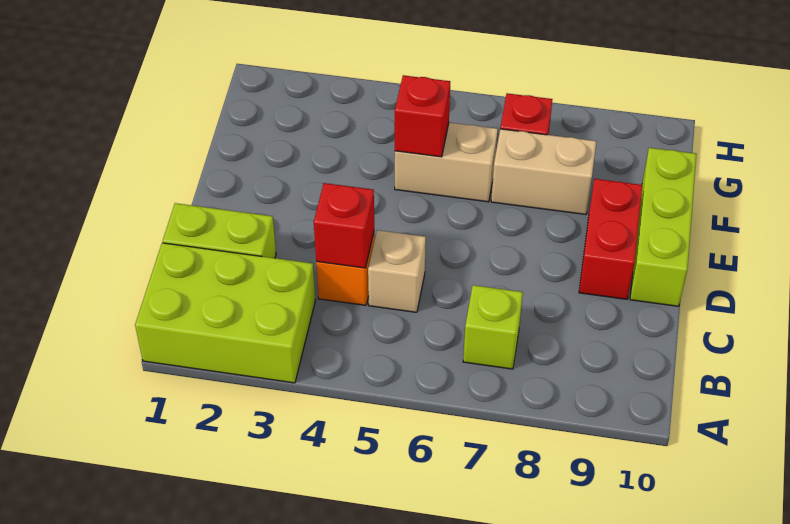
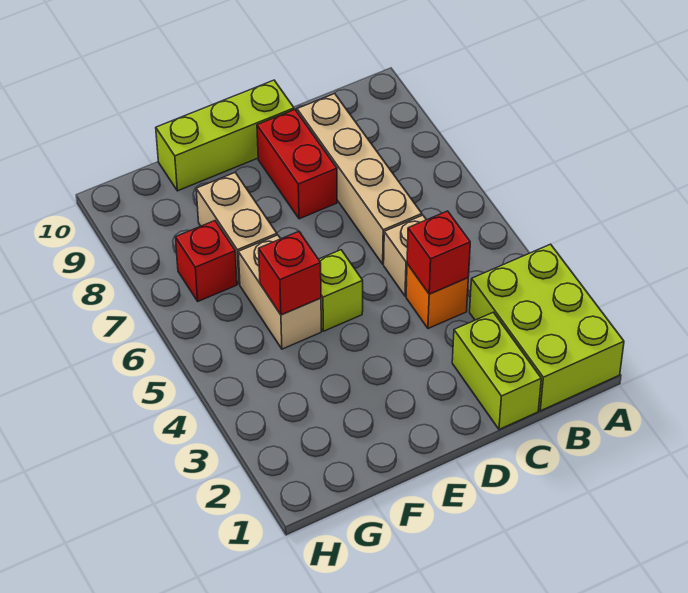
lime brick B7 level 1 -> lime brick E5 level 1
none -> tan brick C6:C9 level 1
red brick D9:E9 level 1 -> red brick D8:D9 level 1

